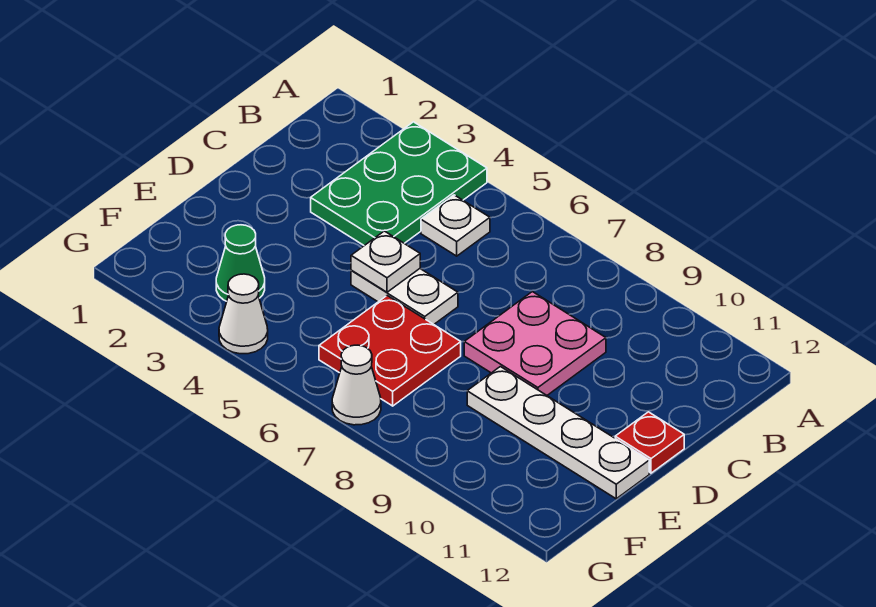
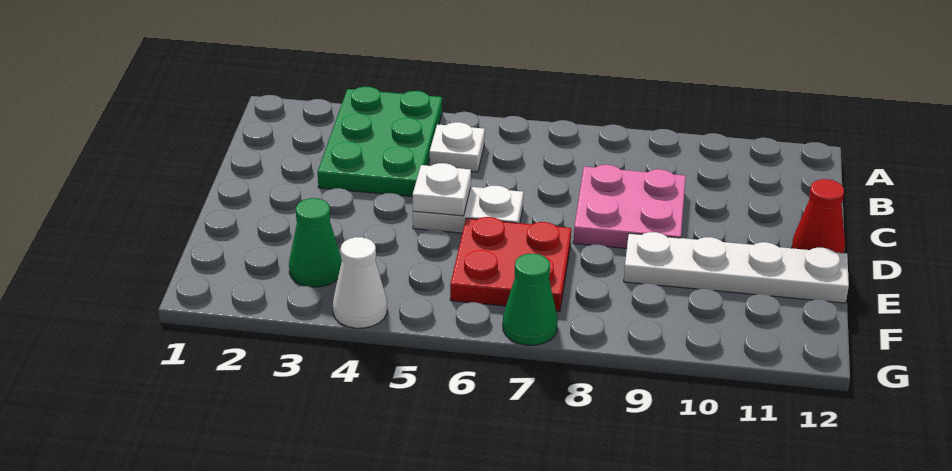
red plate D12 level 1 -> red cone D12 level 1
white cone G7 level 1 -> green cone G7 level 1

